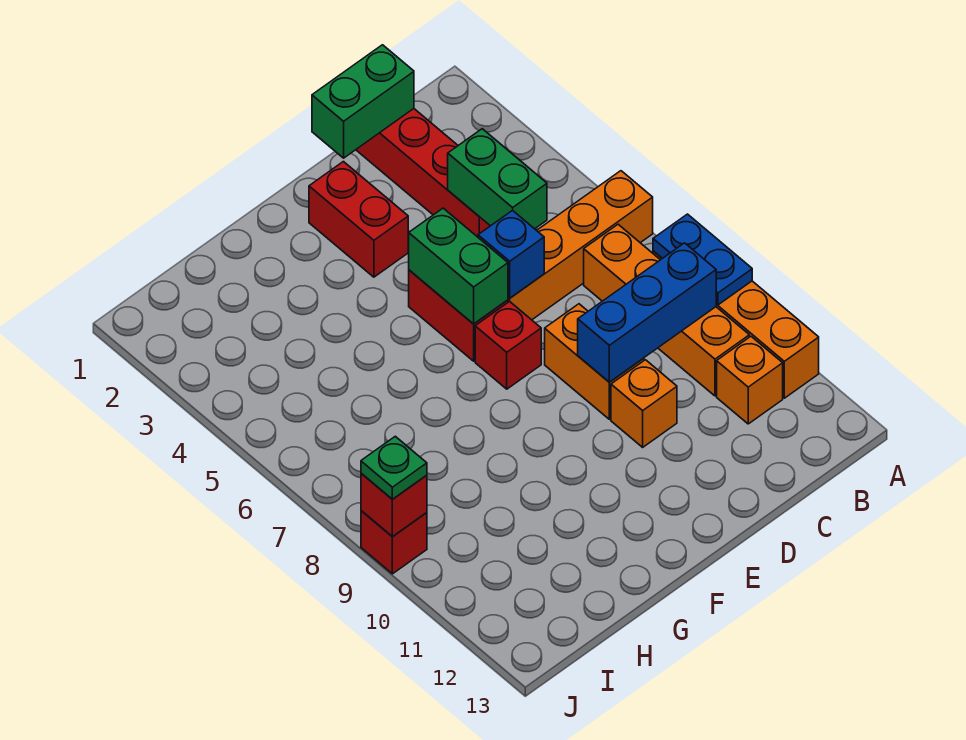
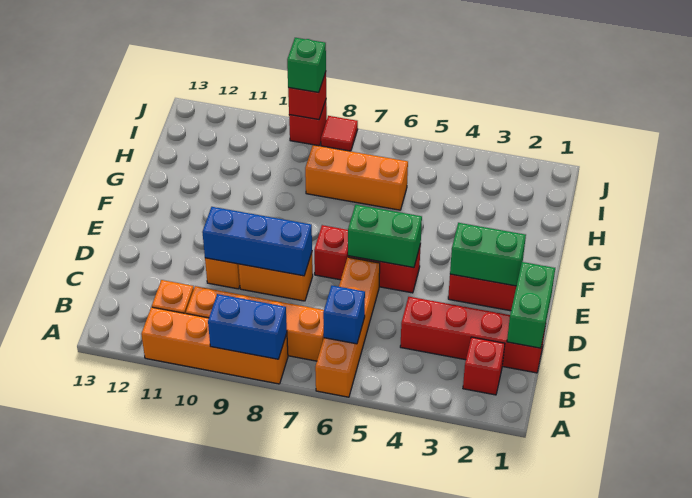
blue plate A8:A9 level 2 -> blue brick A8:A9 level 2
none -> red brick B2 level 1
blue brick B9:D9 level 2 -> blue brick D8:D10 level 2
green brick C4:C5 level 2 -> green brick E2:E3 level 2
blue brick D6 level 2 -> blue brick B6 level 2
none -> orange brick H6:H8 level 1
none -> red tile J8 level 1
green plate J9 level 3 -> green brick J9 level 3

